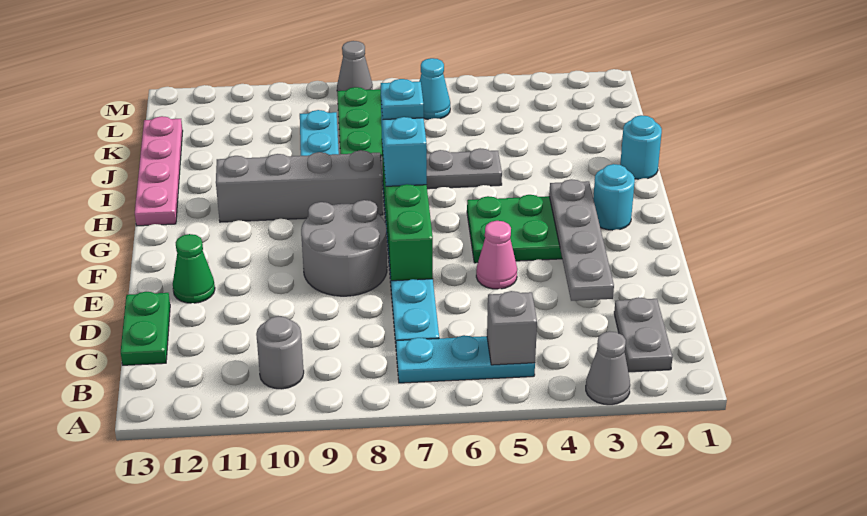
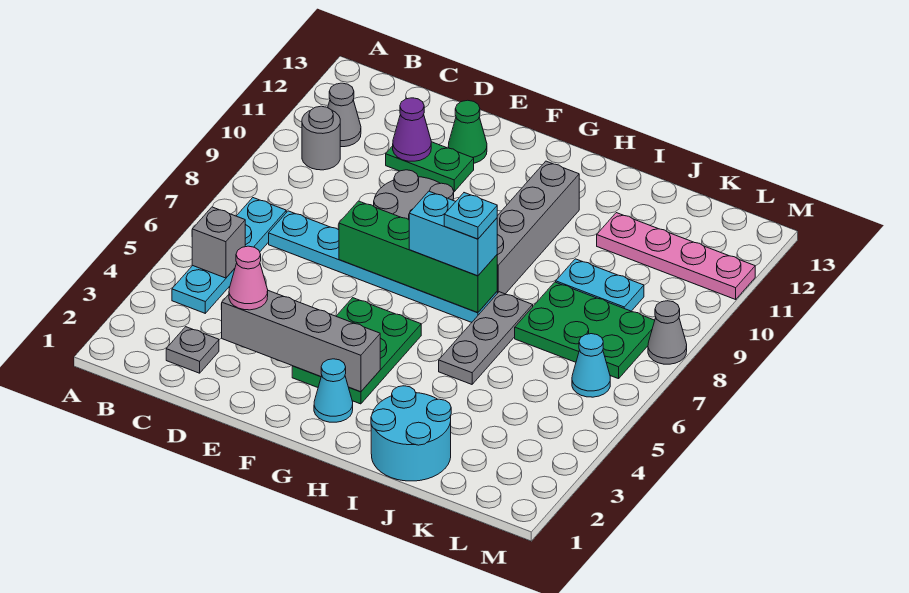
grey cone A3 level 1 -> grey cone B11 level 1
grey plate B2:C2 level 1 -> grey plate C2 level 1
cyan plate B5:B7 level 1 -> cyan plate B4:B7 level 1
green plate C13:D13 level 1 -> green plate D11:E11 level 1
grey plate D3:G3 level 2 -> grey brick D3:G3 level 2
none -> purple cone D11 level 2
pink cone E5 level 1 -> pink cone D3 level 3
cyan round brick G2 level 1 -> cyan cone G2 level 1
pink plate H13:K13 level 1 -> pink plate J11:M11 level 1
cyan round brick I1 level 1 -> cyan round brick I1:J2 level 1

